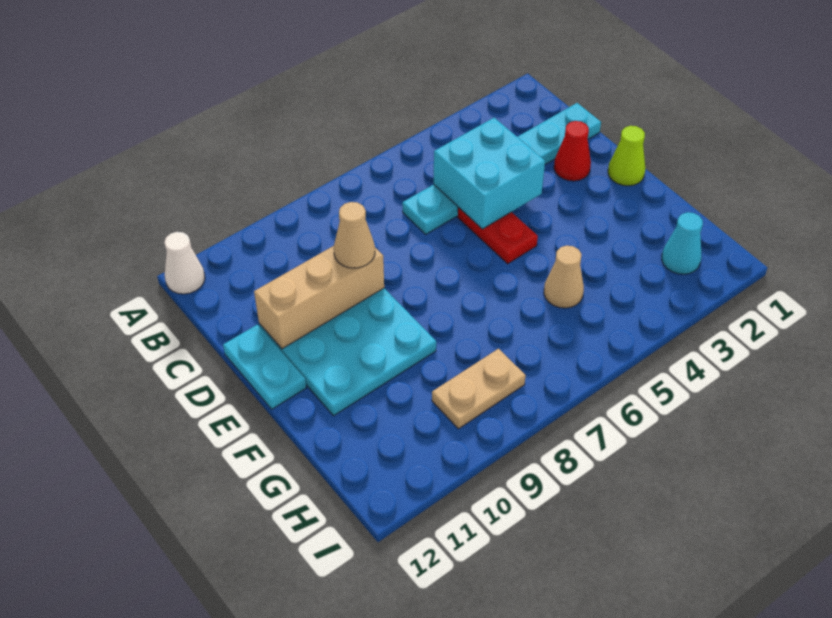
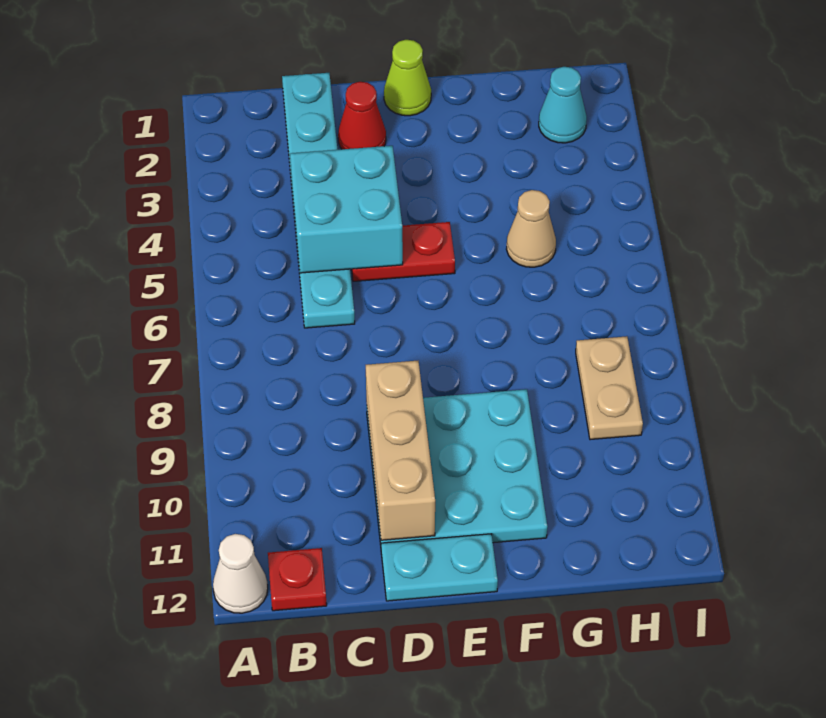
none -> red plate B12 level 1
tan cone D9 level 3 -> none

